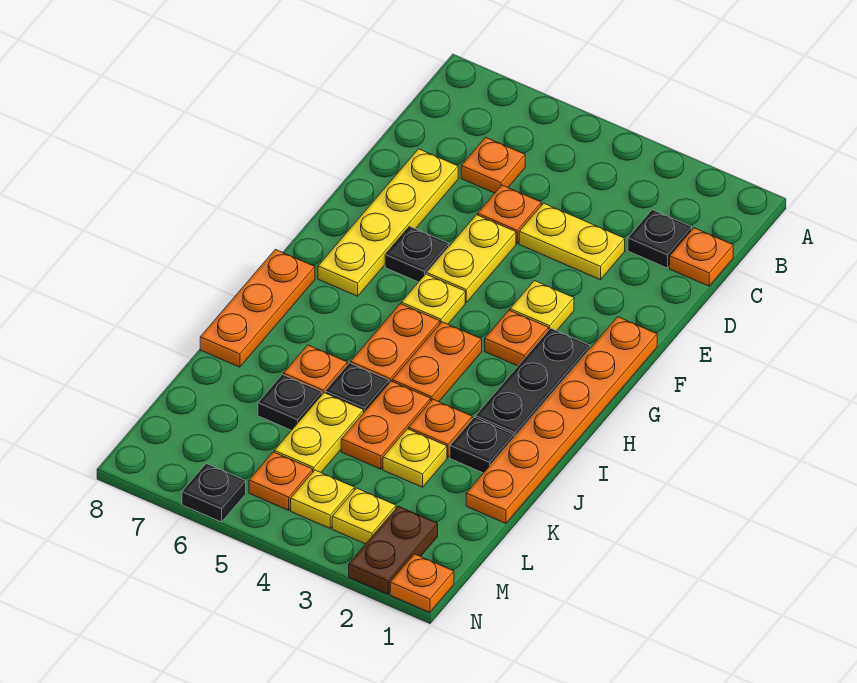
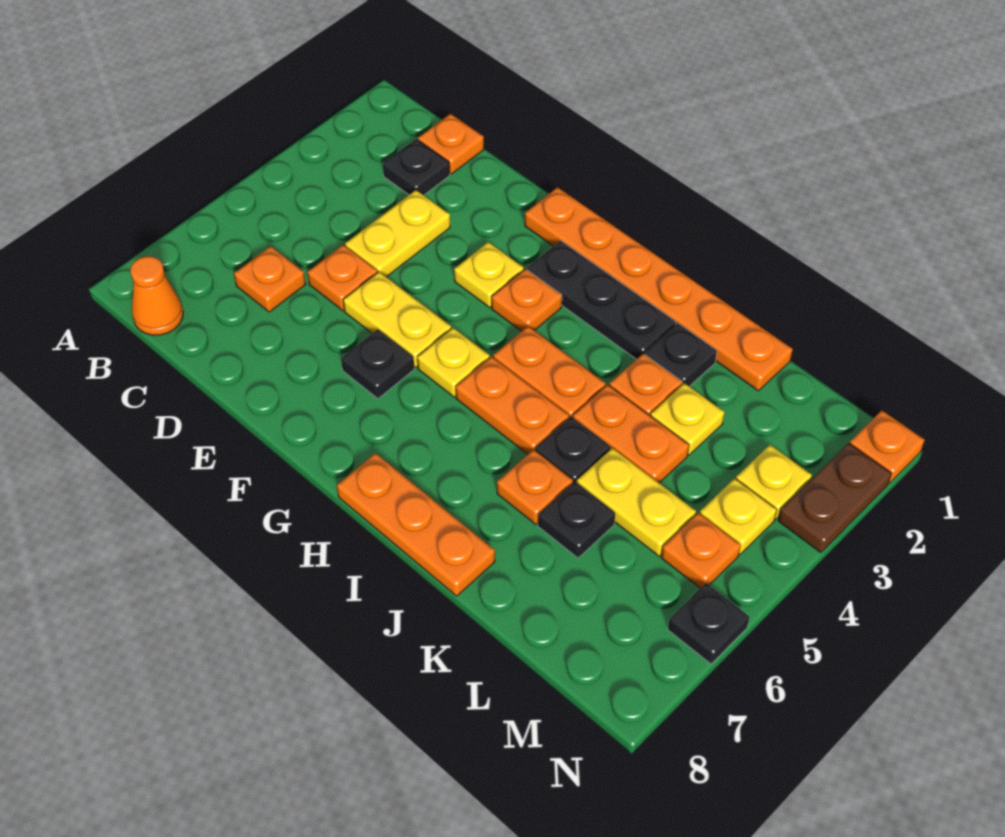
none -> orange cone B8 level 1
yellow plate D7:G7 level 1 -> none
brown plate M2:N2 level 1 -> brown plate N2:N3 level 1

